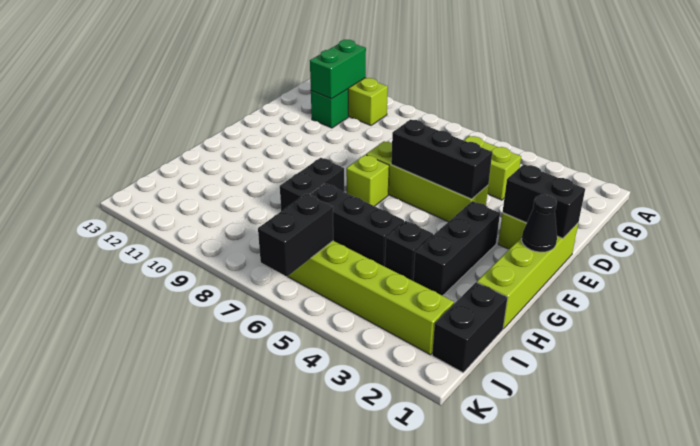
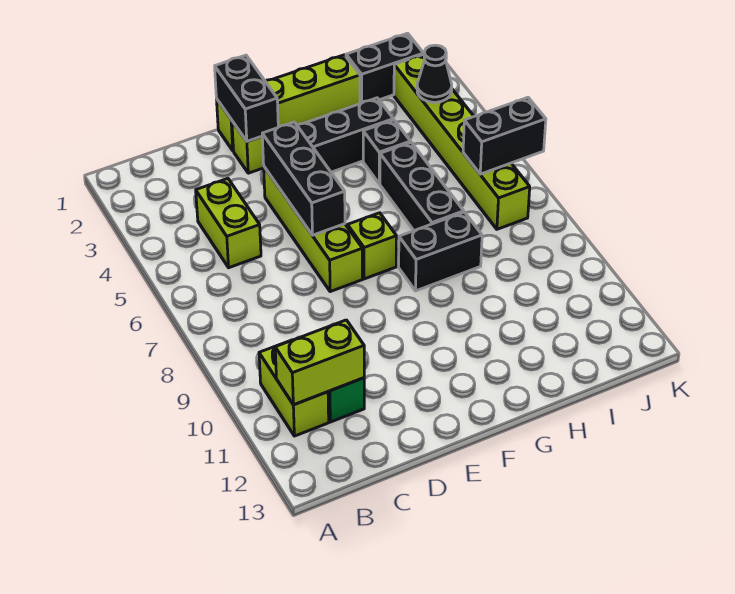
green brick B11:C11 level 2 -> lime brick B11:C11 level 2
black cone F1 level 2 -> black cone J3 level 2

